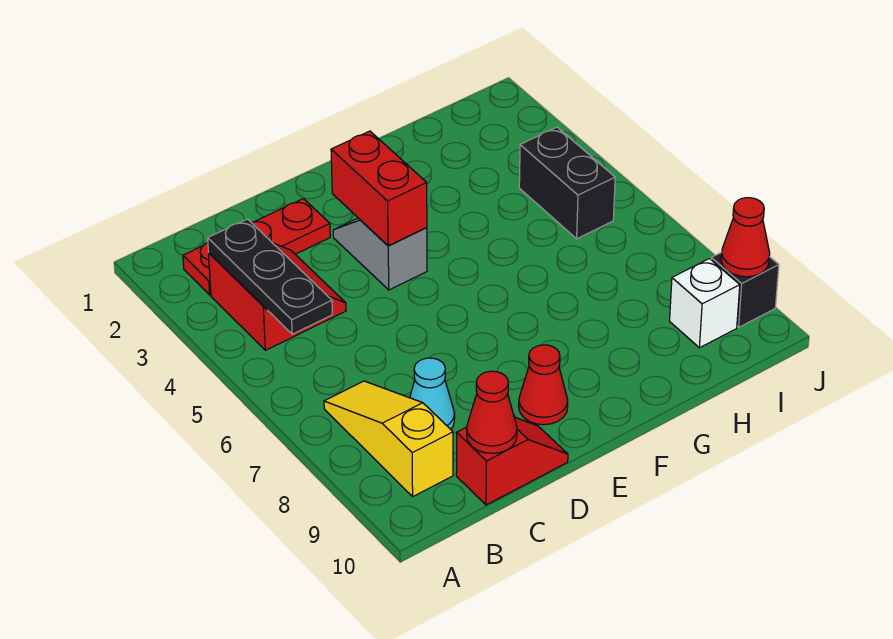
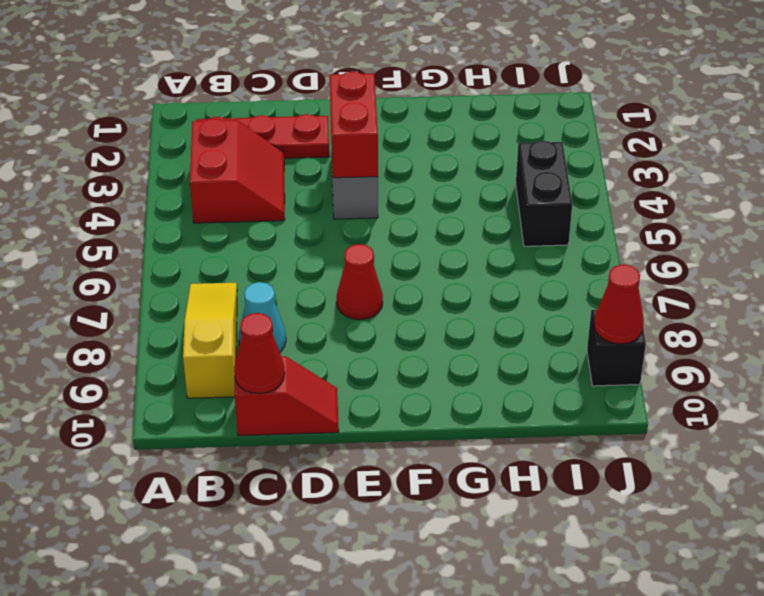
black plate B3:B5 level 2 -> none
red cone E9 level 1 -> red cone E7 level 1
white brick I9 level 1 -> none

